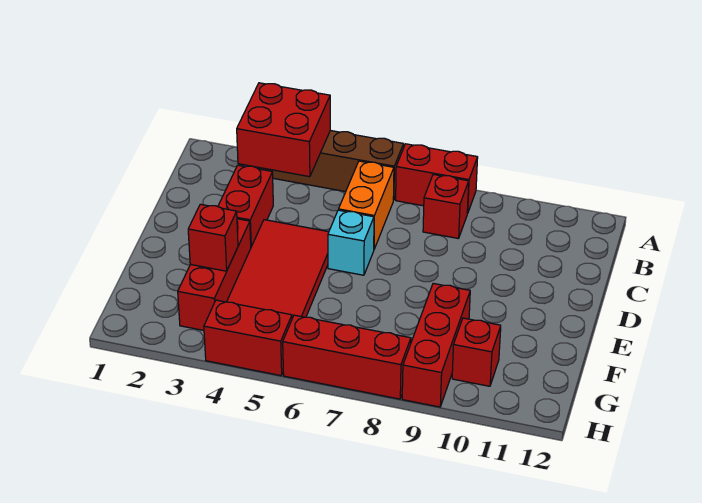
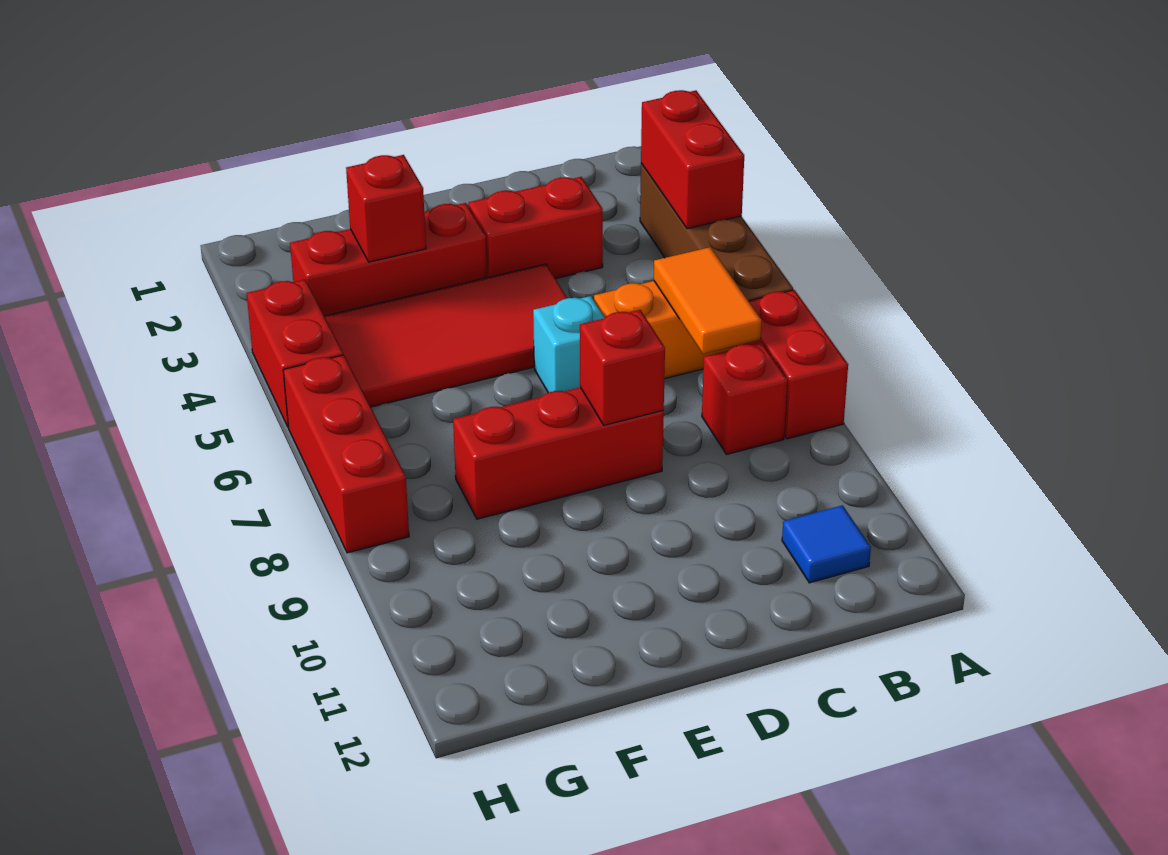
red brick A3:B4 level 2 -> red brick A3:A4 level 2
none -> orange tile B6:B7 level 2
none -> blue tile B11 level 1
red brick F9:H9 level 1 -> red brick D8:F8 level 1
red brick G10 level 1 -> red brick D8 level 2

